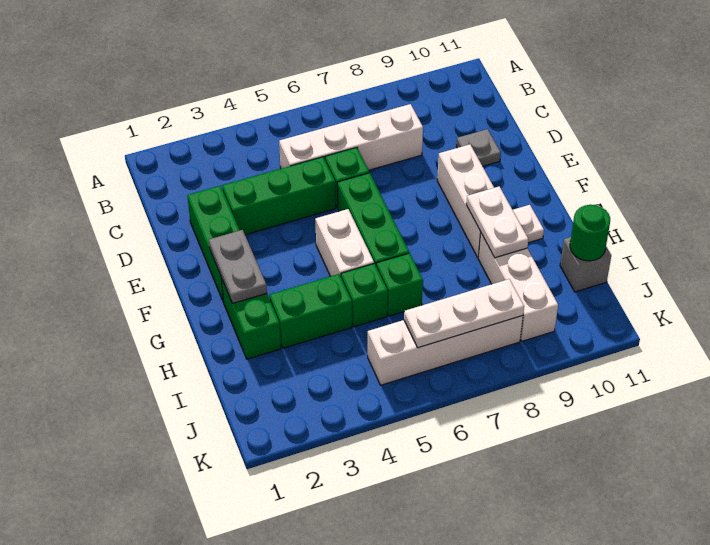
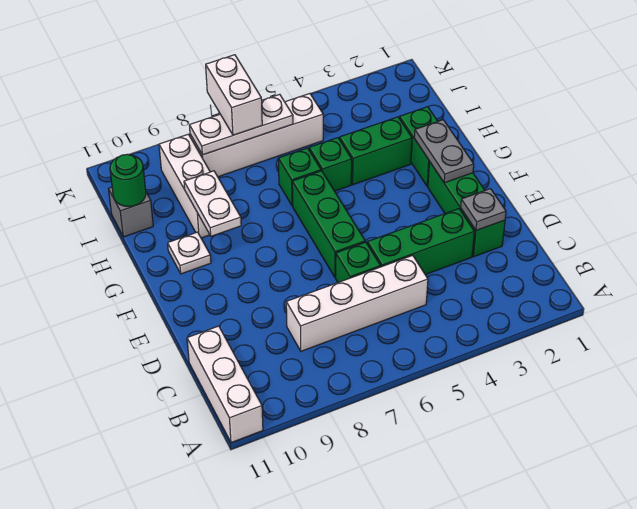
grey plate D10 level 1 -> grey plate D2 level 2
white brick E9:G9 level 1 -> white brick A11:C11 level 1
white brick F5:G5 level 1 -> white brick J7:K7 level 3

